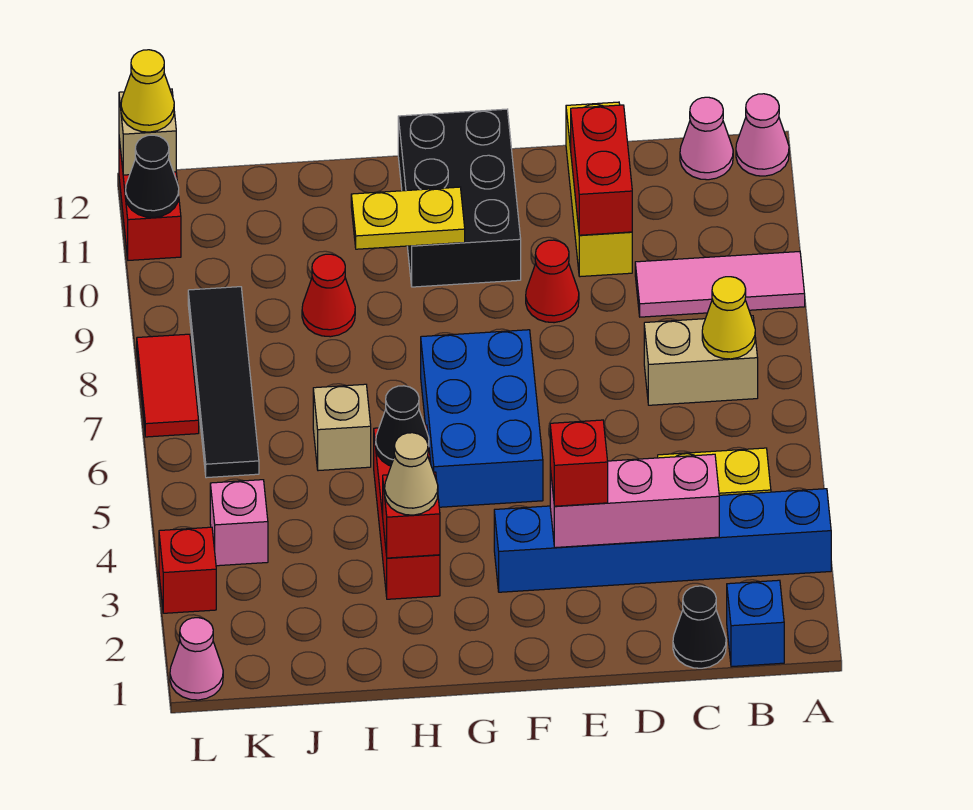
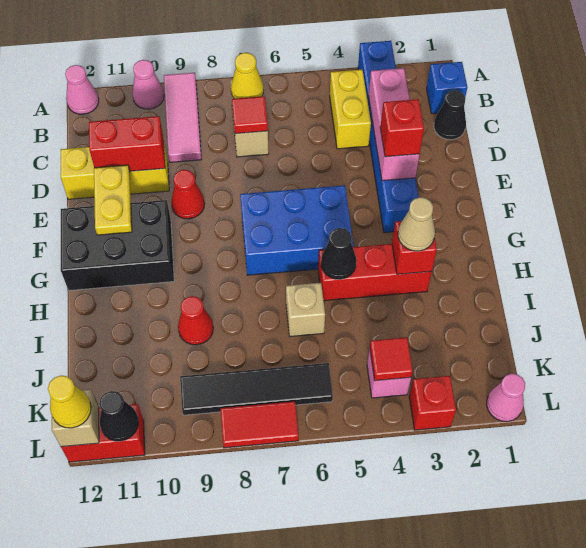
pink cone B12 level 1 -> pink cone A10 level 1
none -> red tile C7 level 2
yellow plate G10:H10 level 2 -> yellow plate E11:F11 level 2
none -> red tile K4 level 2

